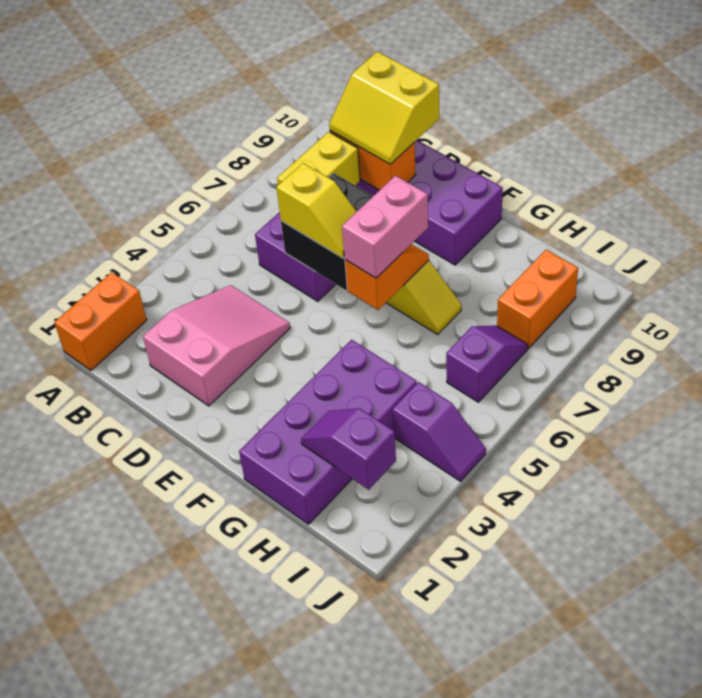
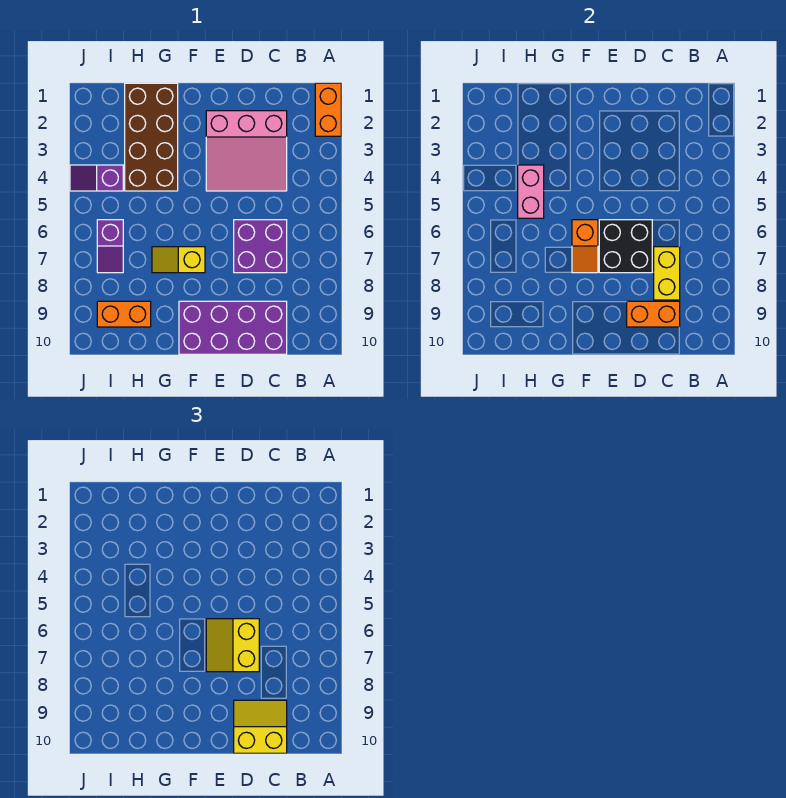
pink slope C2:D4 level 1 top 2 -> pink slope C2:E4 level 1 top 2
yellow slope D6:E6 level 3 top D -> yellow slope D6:E7 level 3 top D
pink brick F6:F7 level 3 -> pink brick H4:H5 level 2
purple brick G1:H4 level 1 -> brown brick G1:H4 level 1
purple slope H2:I2 level 2 top I -> none
orange brick I8:I9 level 1 -> orange brick H9:I9 level 1

